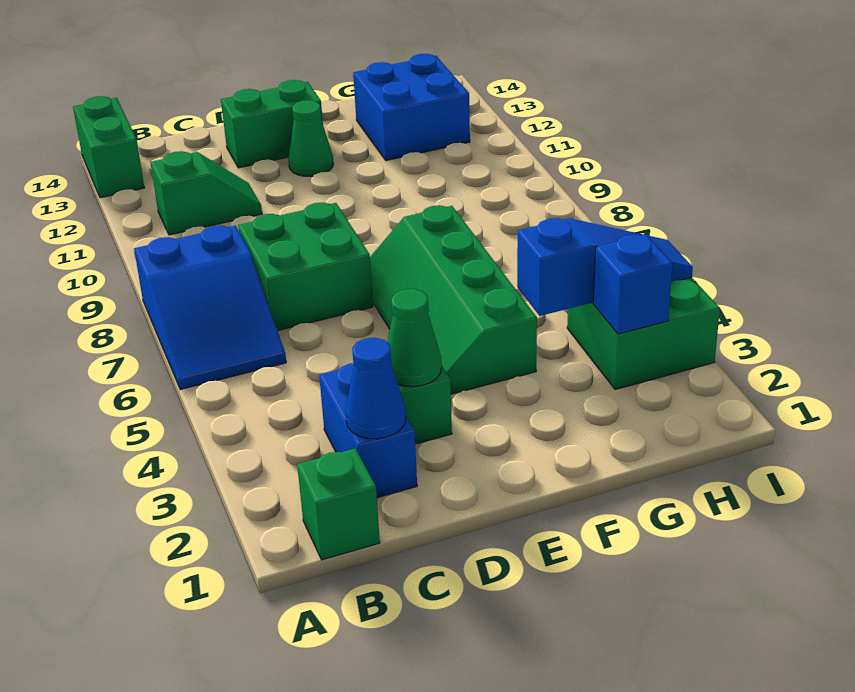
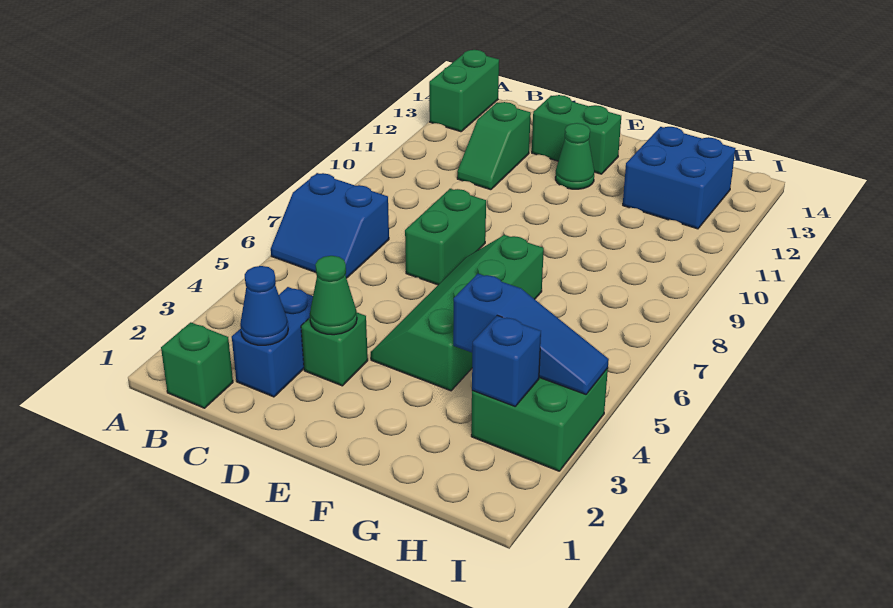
blue slope A6:B8 level 1 top 8 -> blue slope A6:B7 level 1 top 7
green slope B11:C11 level 1 top B -> green slope C11:C12 level 1 top 12
green brick C7:D8 level 1 -> green brick D7:D8 level 1

